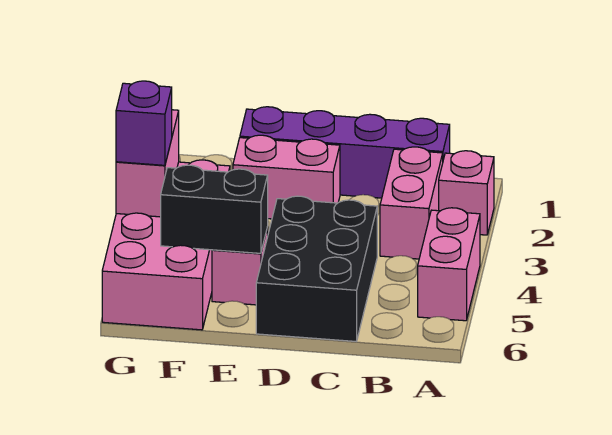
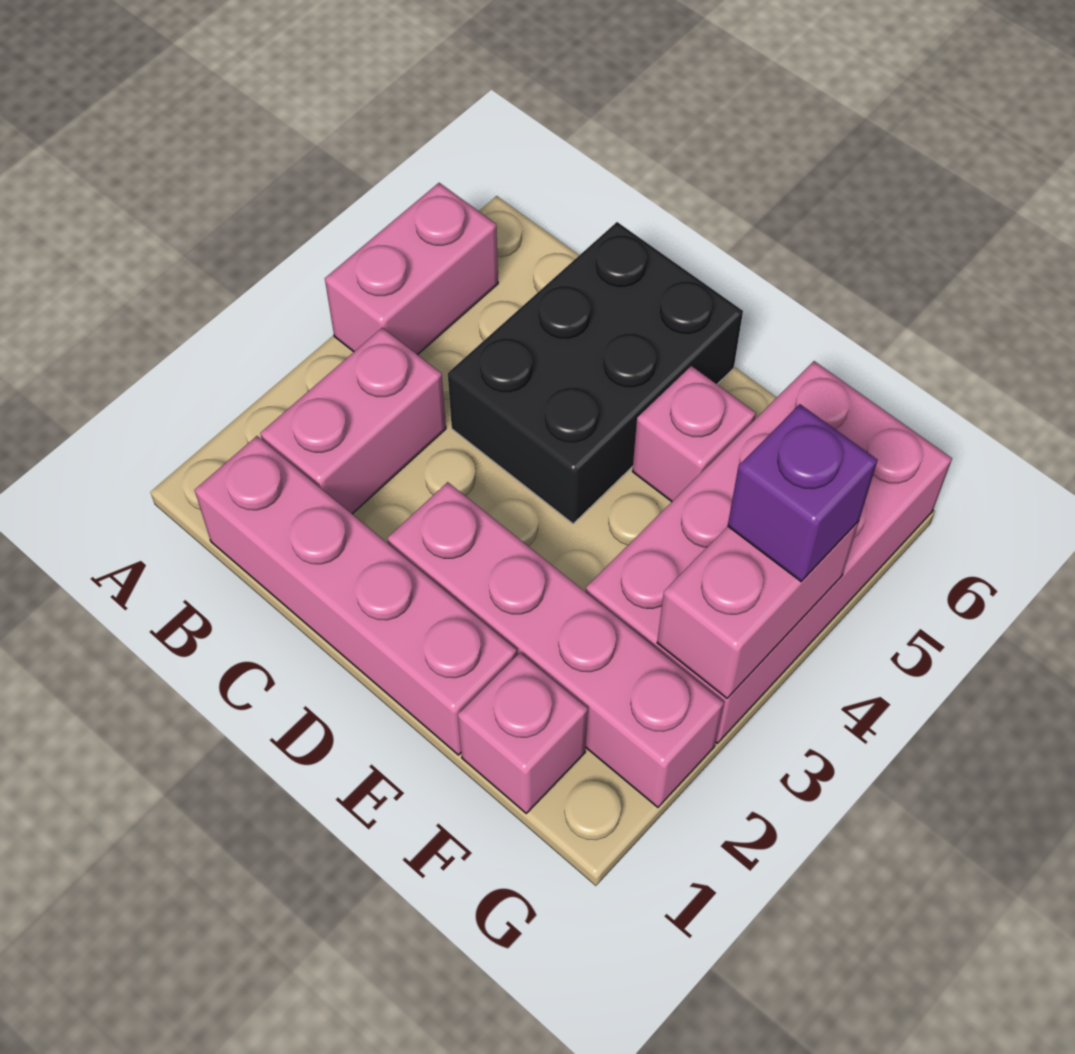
pink brick A2 level 1 -> pink brick F1 level 1
purple brick B1:E1 level 1 -> pink brick B1:E1 level 1
pink brick D2:E2 level 1 -> pink brick D2:G2 level 1
black brick E5:F5 level 2 -> none

